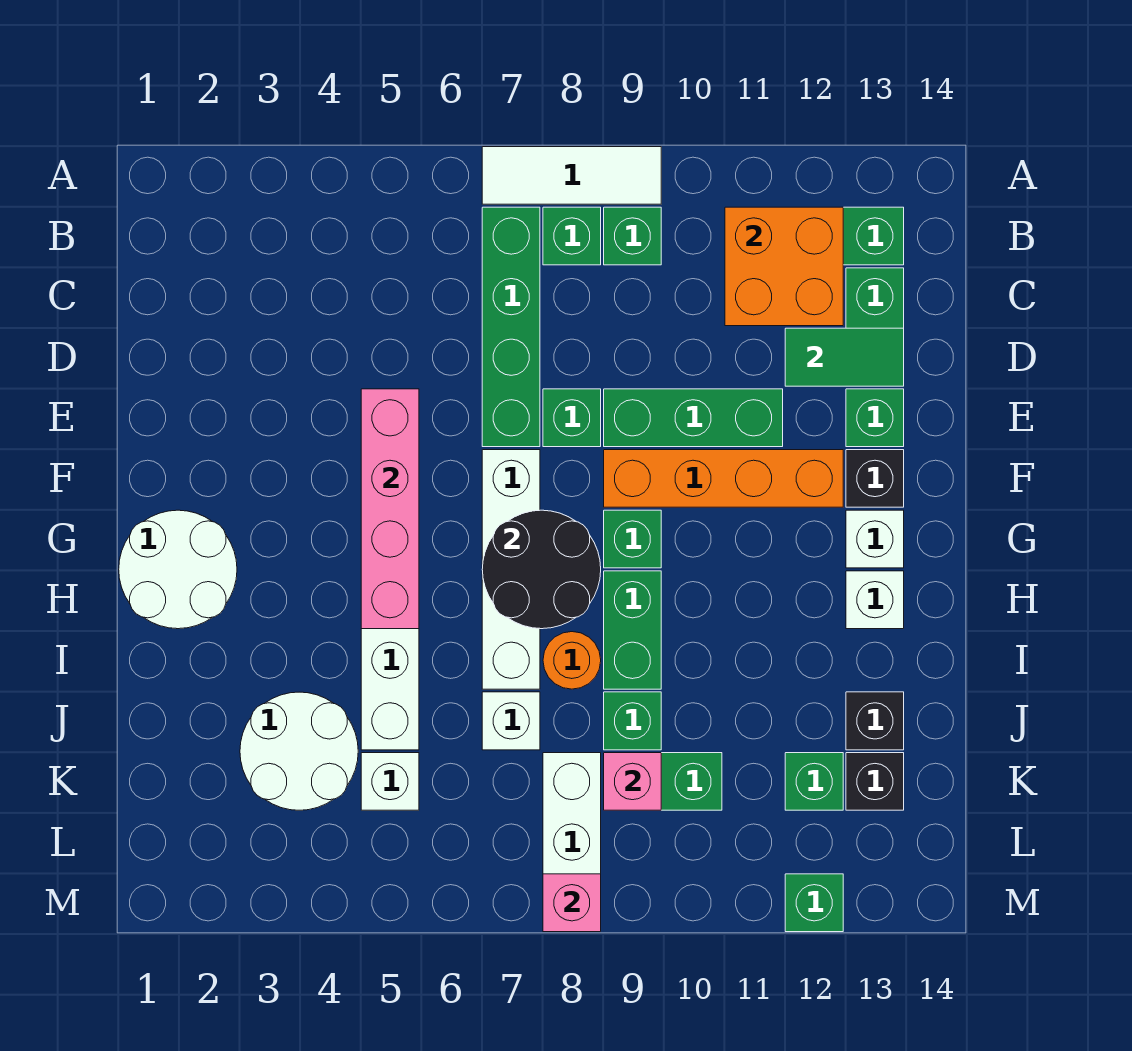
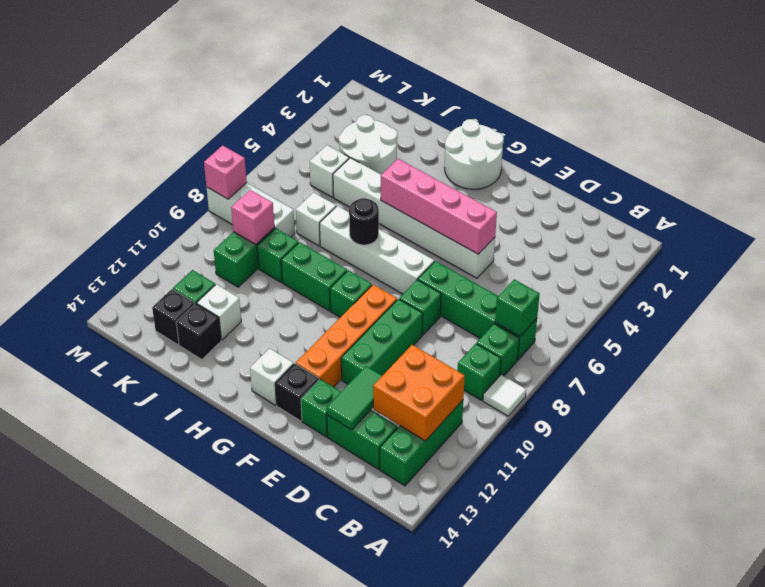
white tile A7:A9 level 1 -> white tile A9 level 1
black round brick G7:H8 level 2 -> black round brick H7 level 2
white brick H13 level 1 -> white brick J12 level 1
orange round brick I8 level 1 -> none
green brick M12 level 1 -> green brick B7 level 2

